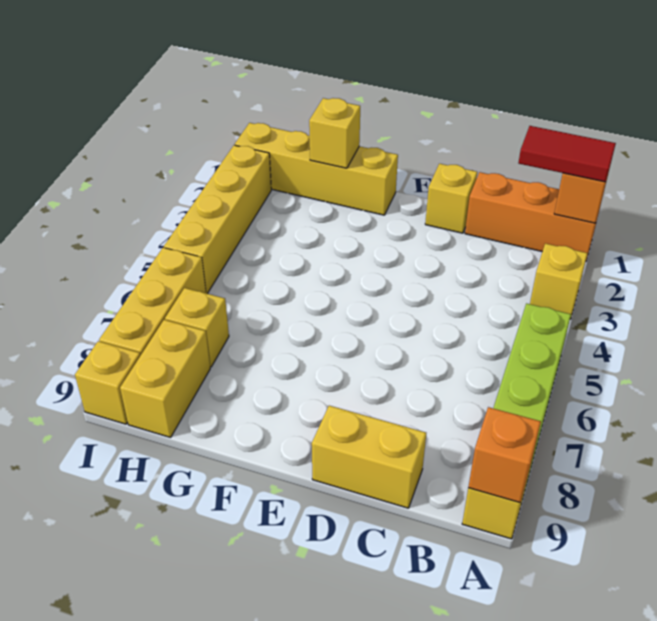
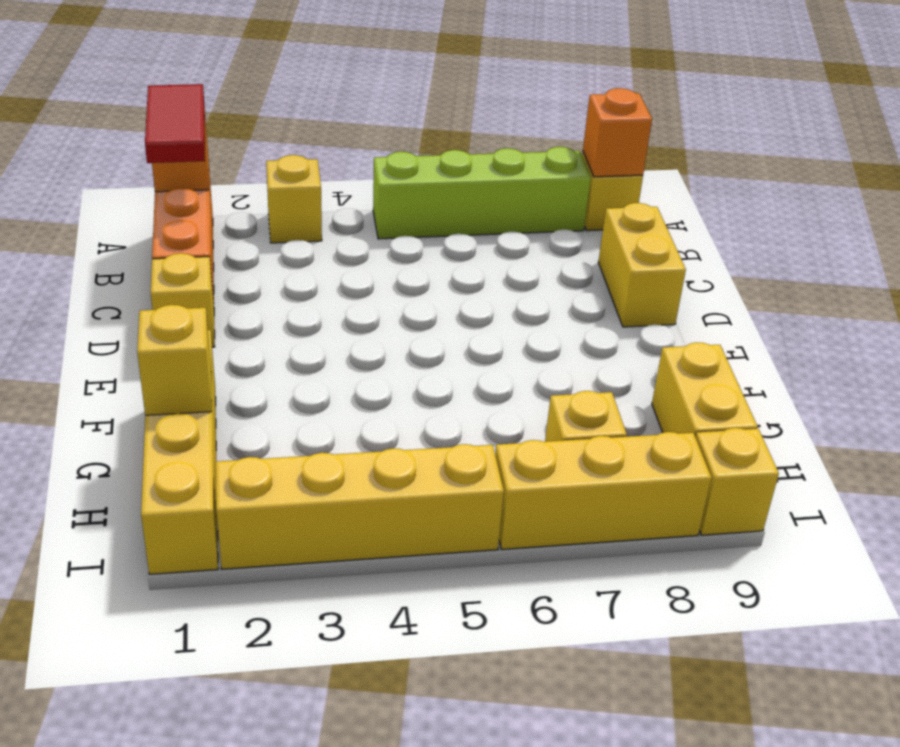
yellow brick H8:H9 level 1 -> yellow brick G9:H9 level 1

